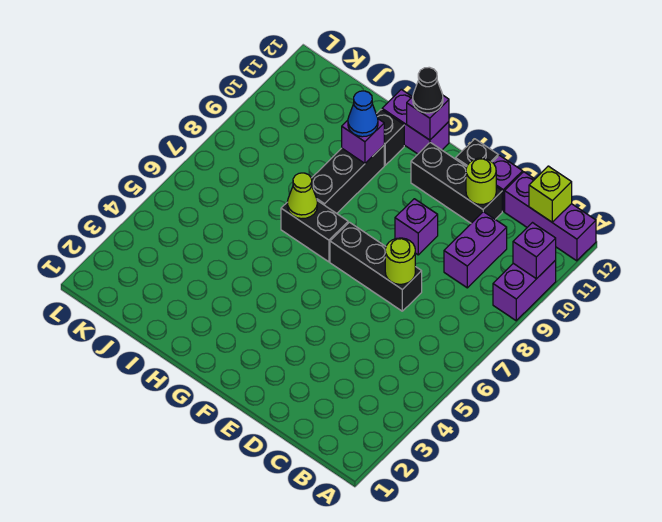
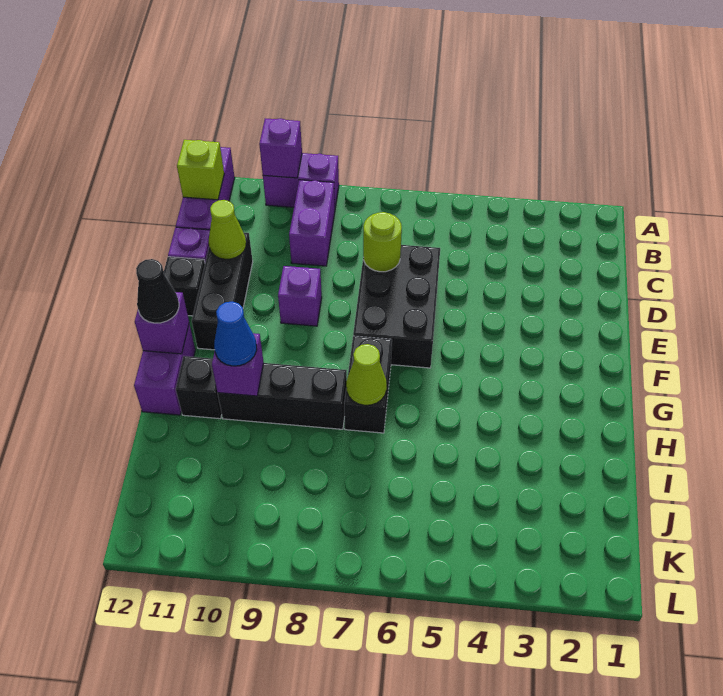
purple brick C9:C10 level 1 -> purple brick B9:C9 level 1
black brick D7:F7 level 1 -> black brick D6:F7 level 1
lime round brick D11 level 2 -> lime cone D11 level 2

